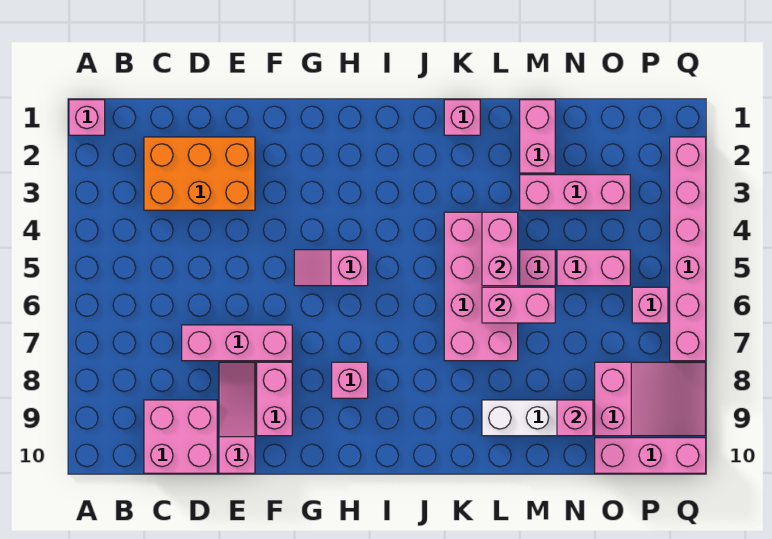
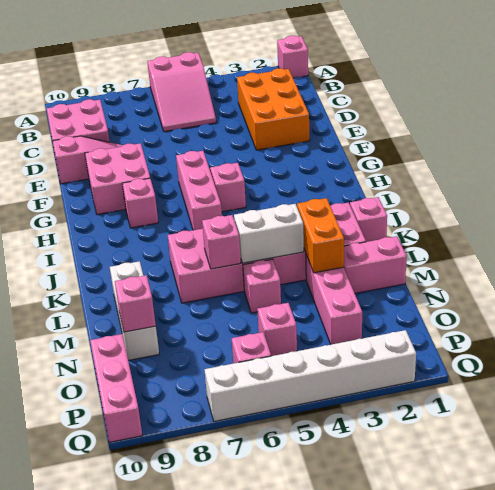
pink brick D7:F7 level 1 -> pink brick G6:I6 level 1
pink brick F8:F9 level 1 -> pink brick F8:G9 level 1
pink brick K4:L7 level 1 -> pink brick K2:L7 level 1
none -> orange brick L3:M3 level 2
pink brick L4:L5 level 2 -> white brick L4:L5 level 2
pink brick L6:M6 level 2 -> pink brick L6 level 2
pink brick N5:O5 level 1 -> pink brick O5 level 1
pink slope O8:Q9 level 1 top O -> pink slope A5:C6 level 1 top A
pink brick Q2:Q7 level 1 -> white brick Q2:Q7 level 1

